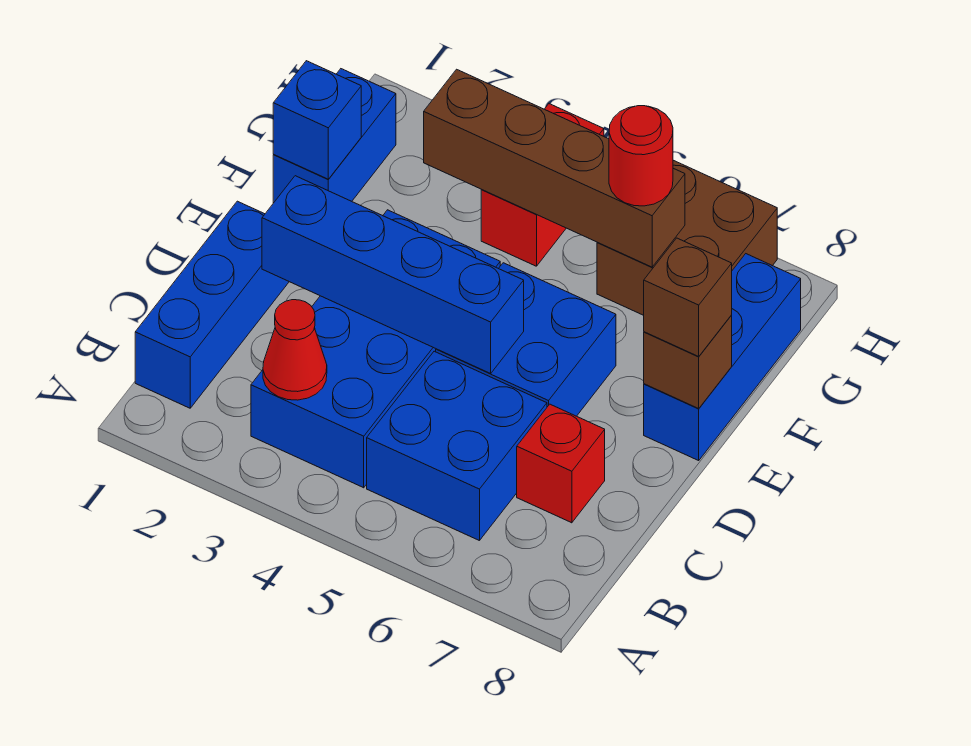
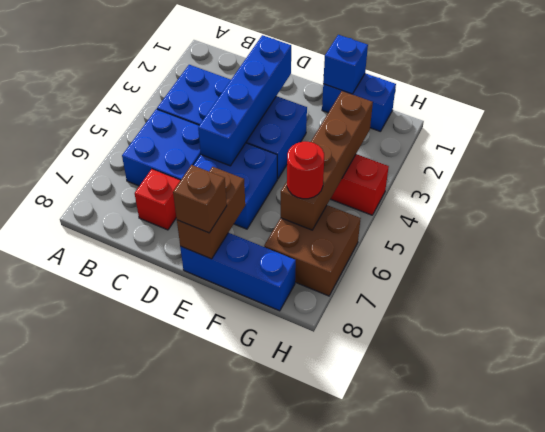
blue brick B1:D1 level 1 -> none
red cone B3 level 2 -> none
brown brick E8 level 2 -> brown brick E7:E8 level 2

